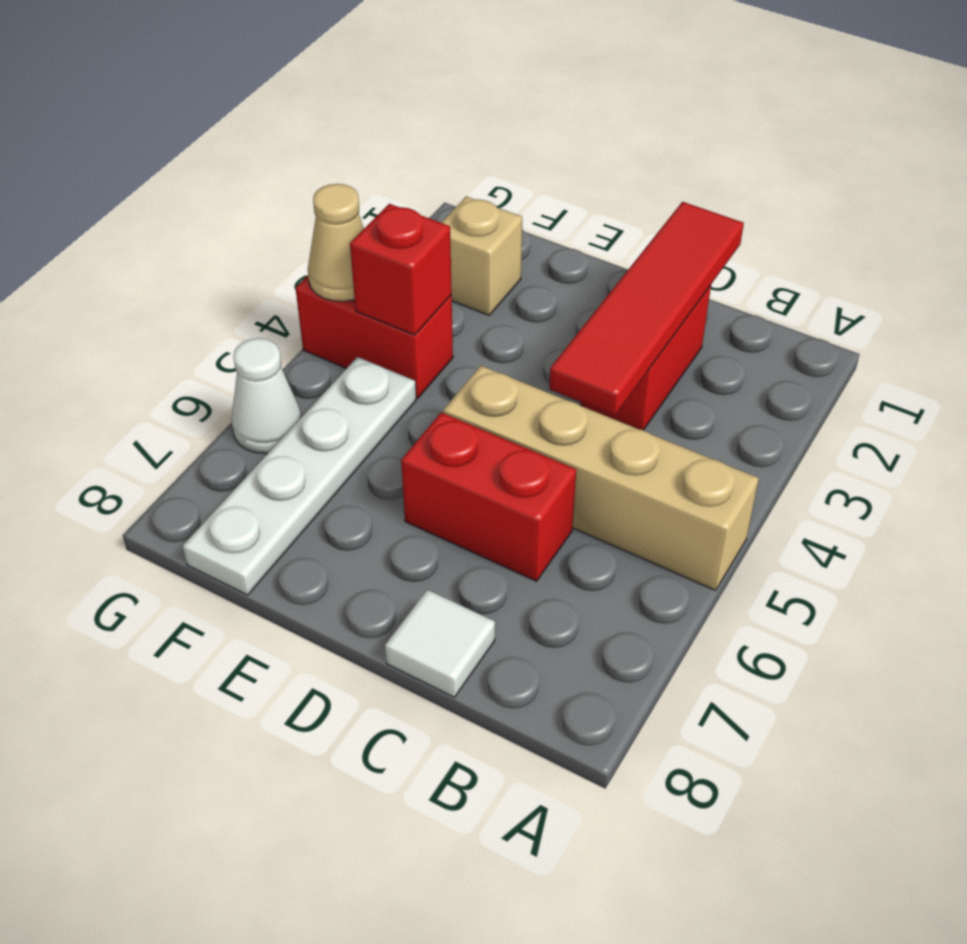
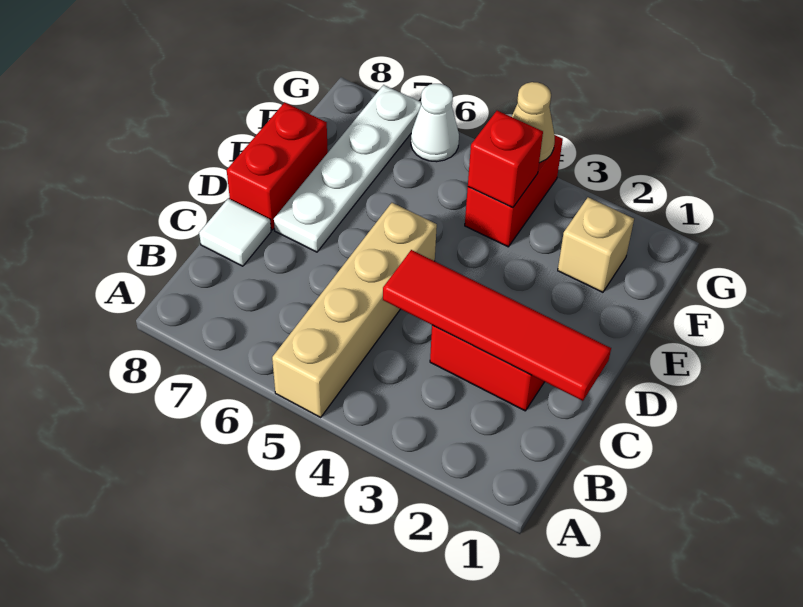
red brick C6:D6 level 1 -> red brick D8:E8 level 1
white plate F5:F8 level 1 -> white plate D7:G7 level 1

